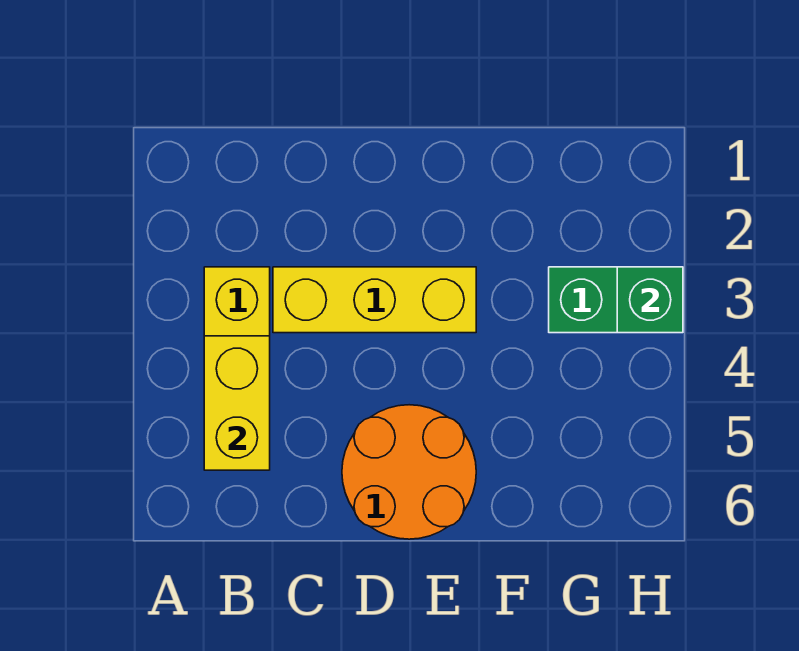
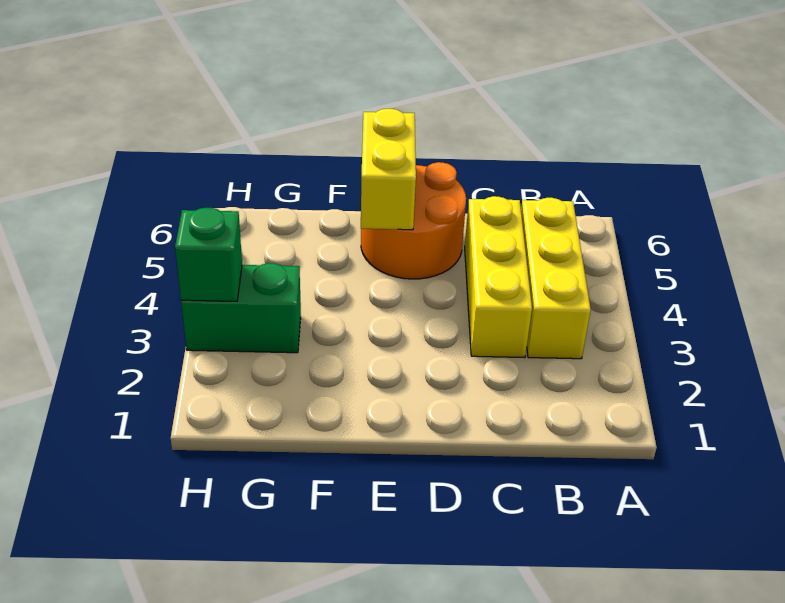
yellow brick B4:B5 level 2 -> yellow brick E5:E6 level 2
yellow brick C3:E3 level 1 -> yellow brick C3:C5 level 1

